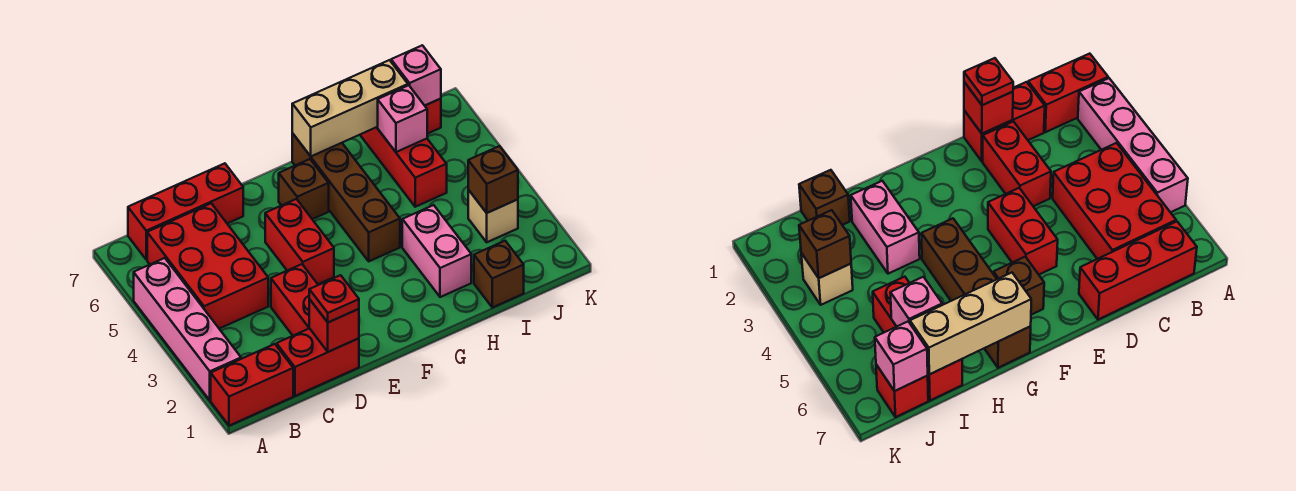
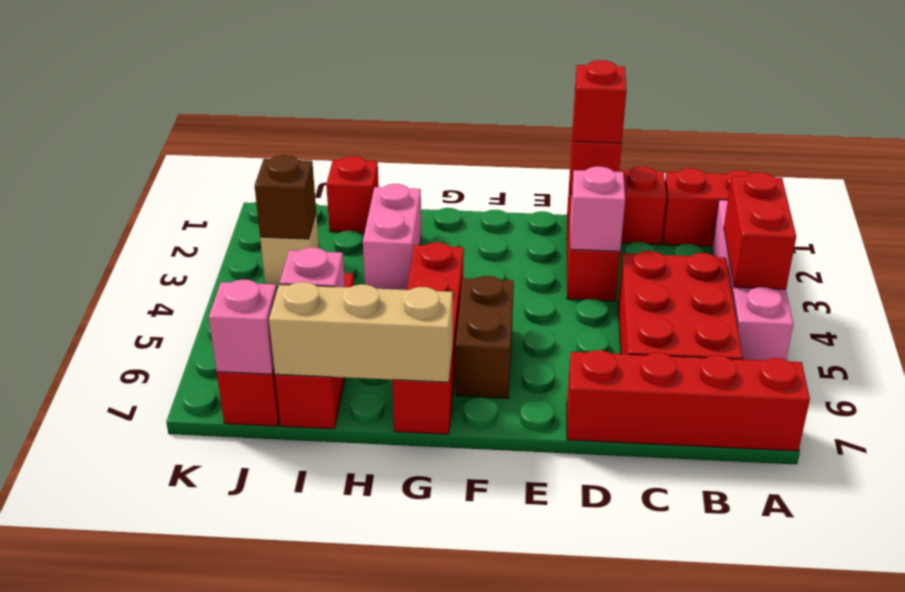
red brick B7:D7 level 1 -> red brick A7:D7 level 1
red plate D1 level 3 -> red brick D1 level 3
none -> pink brick D3 level 2
red brick E4:E5 level 1 -> red brick A3:A4 level 2
brown brick F6 level 1 -> brown brick F5:F6 level 1
brown brick G4:G7 level 1 -> red brick G4:G7 level 1
brown brick I1 level 1 -> red brick I1 level 1

